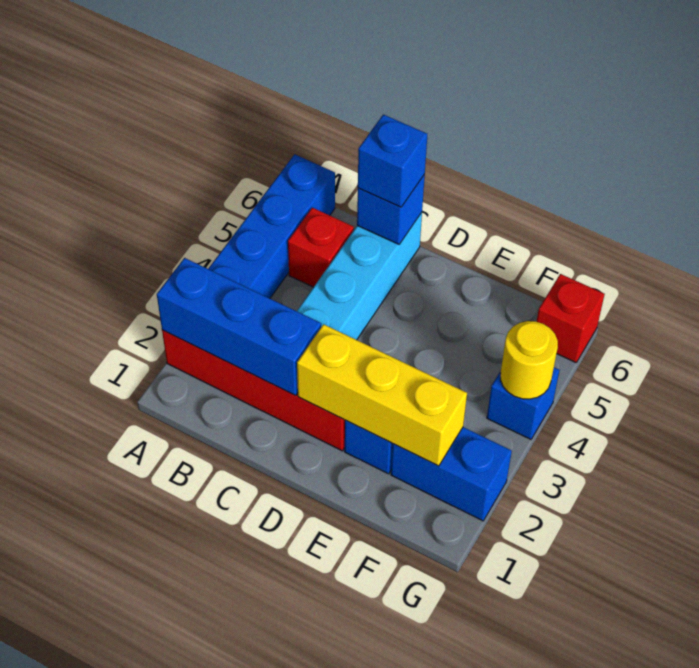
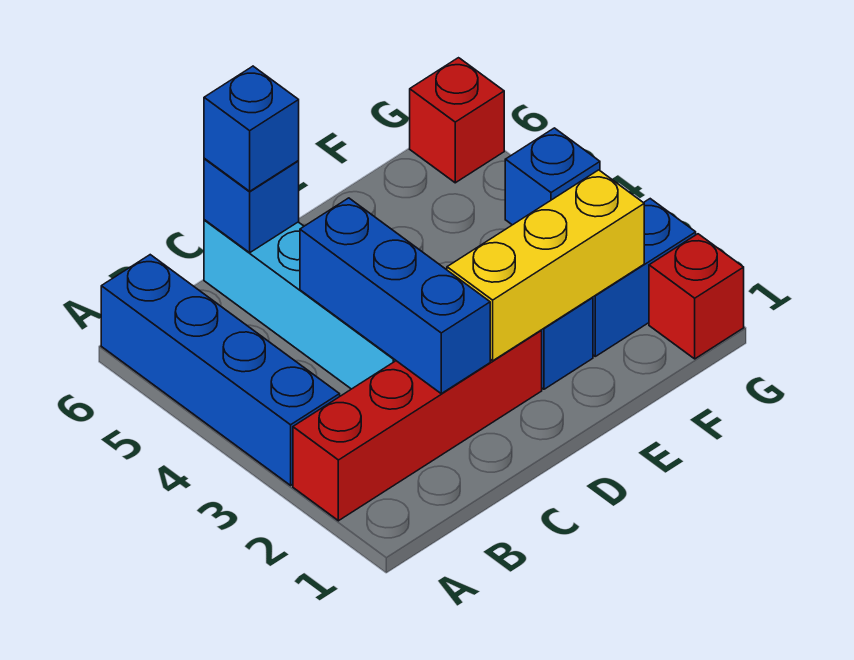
blue brick A2:C2 level 2 -> blue brick C2:C4 level 2
red brick B5 level 1 -> red brick G1 level 1
yellow round brick G4 level 2 -> none

